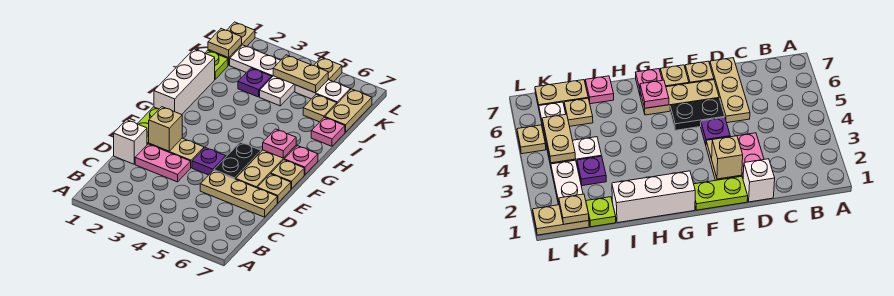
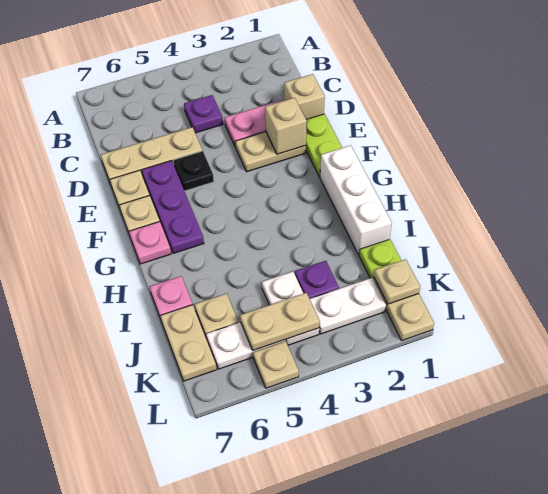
white brick D1 level 1 -> tan brick D1 level 1
purple plate E4 level 1 -> purple plate C4 level 1
black plate E5:F5 level 1 -> black plate E5 level 1
tan plate E6:G6 level 1 -> purple plate E6:G6 level 1
pink plate G6 level 2 -> none

